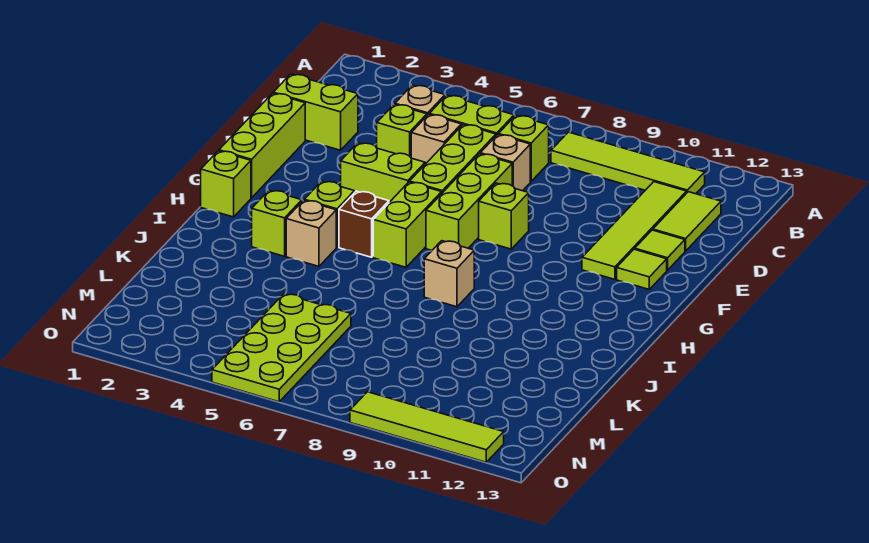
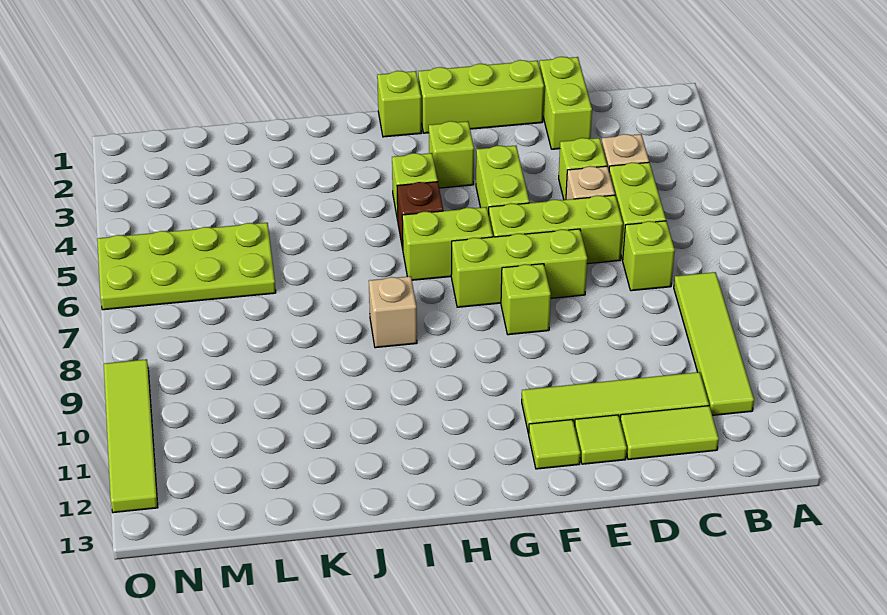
tan brick D7 level 1 -> none
lime brick I3 level 1 -> lime brick G3 level 1
tan brick I4 level 1 -> none

